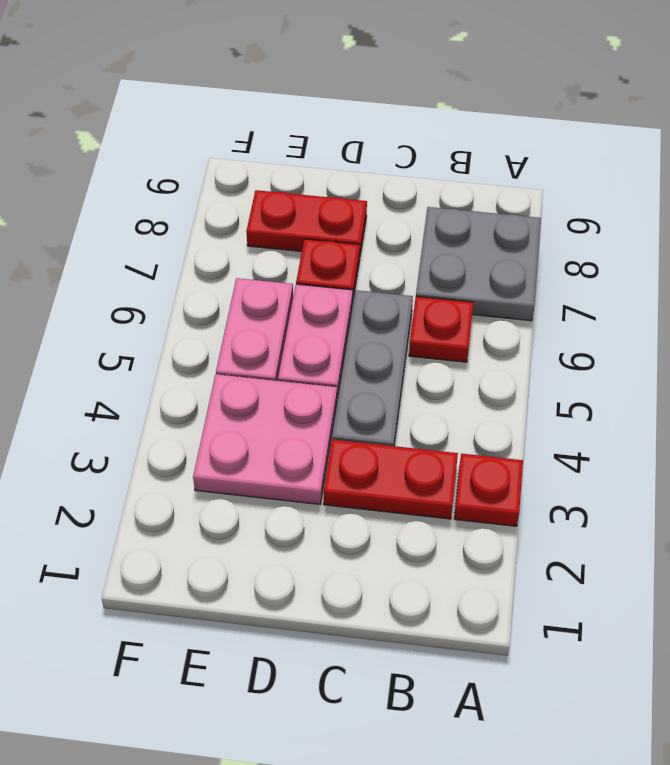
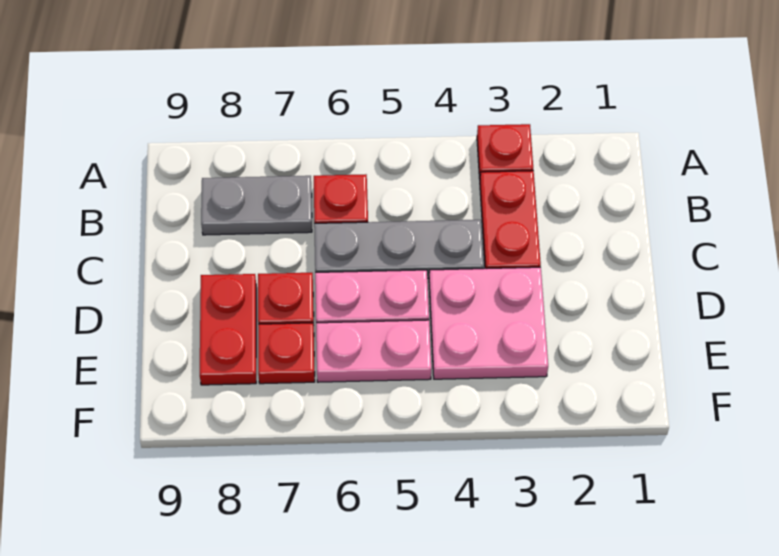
grey plate A7:B8 level 1 -> grey plate B7:B8 level 1
none -> red plate E7 level 1

